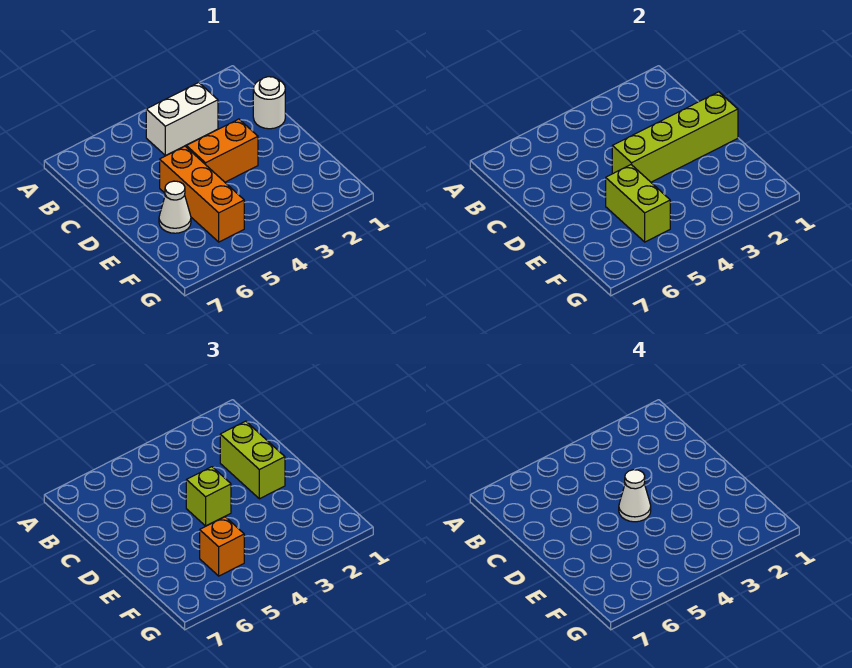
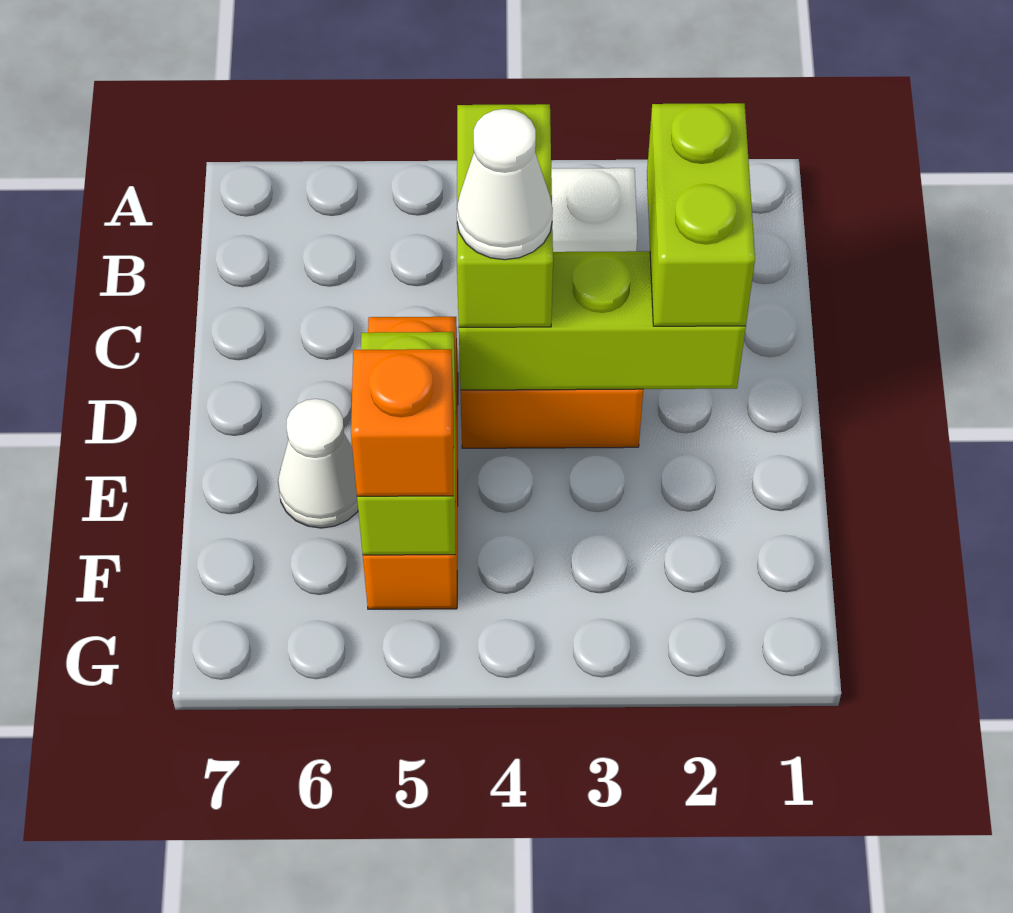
white round brick C1 level 1 -> none
lime brick D1:D4 level 2 -> lime brick D2:D4 level 2
lime brick D4 level 3 -> lime brick C4:D4 level 3

